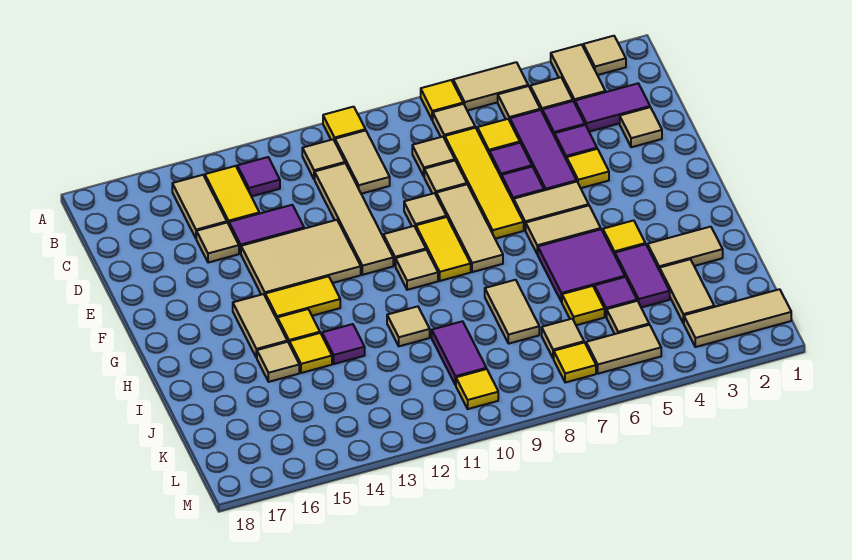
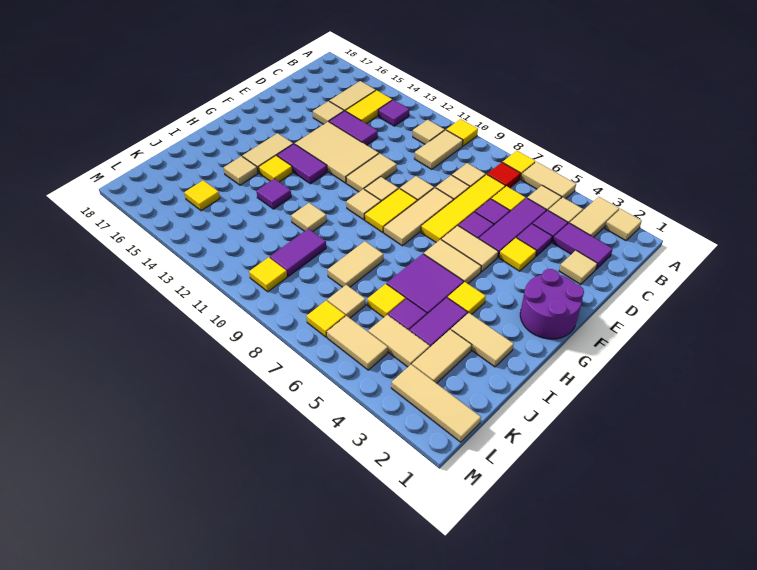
tan tile B7 level 1 -> red tile B7 level 1
tan tile C11:F11 level 1 -> tan tile E11:F11 level 1
none -> purple round brick F1:G2 level 1
yellow tile G13:G14 level 1 -> purple tile G13:G14 level 1
yellow tile I14 level 1 -> yellow tile K15 level 1
tan tile K5 level 1 -> tan tile K4:K5 level 1

